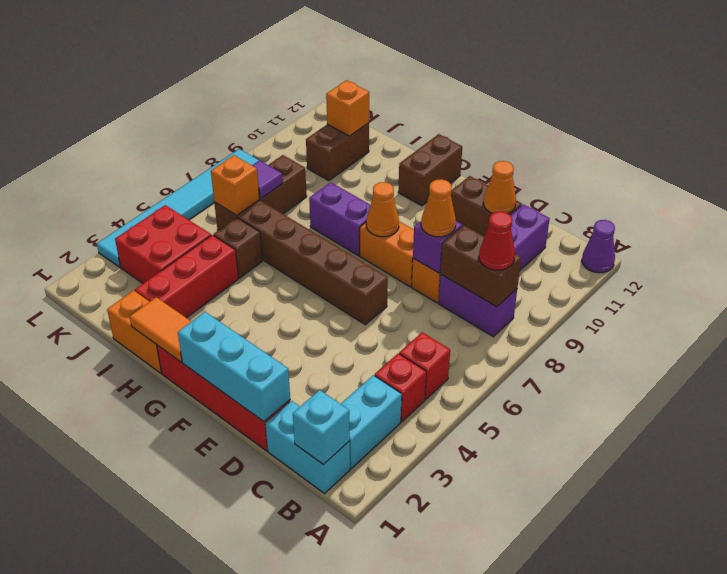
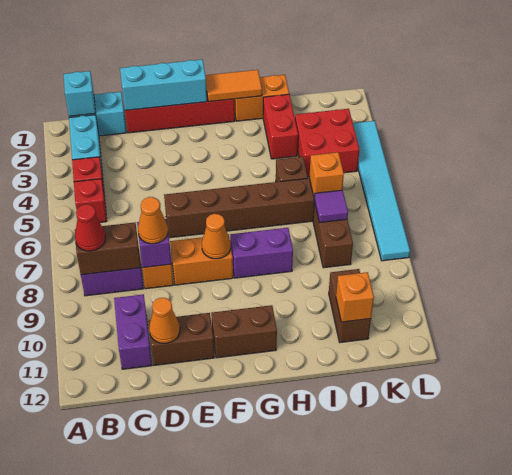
purple cone A12 level 1 -> none
brown brick G11:G12 level 1 -> brown brick F11:G11 level 1
red brick I2:I4 level 1 -> red brick I2:I3 level 1

